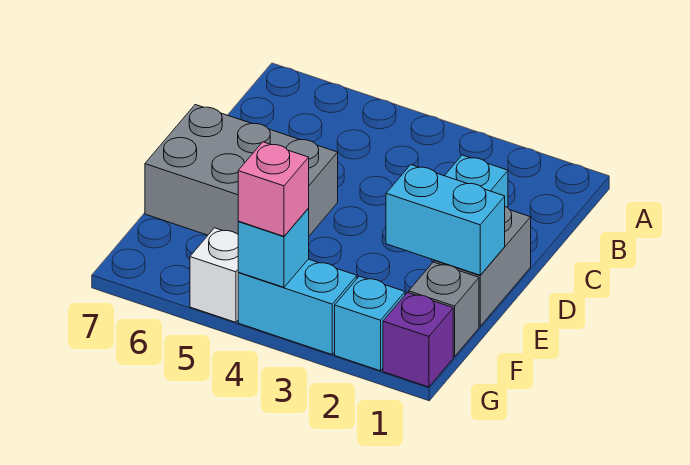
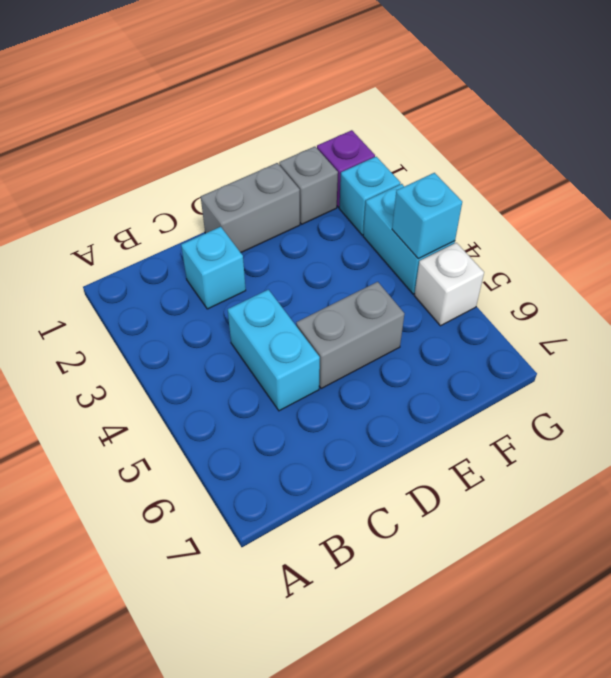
grey brick D5:E7 level 1 -> grey brick D5:E5 level 1
cyan brick E1:E2 level 2 -> cyan brick C4:C5 level 1
pink brick G4 level 3 -> none

